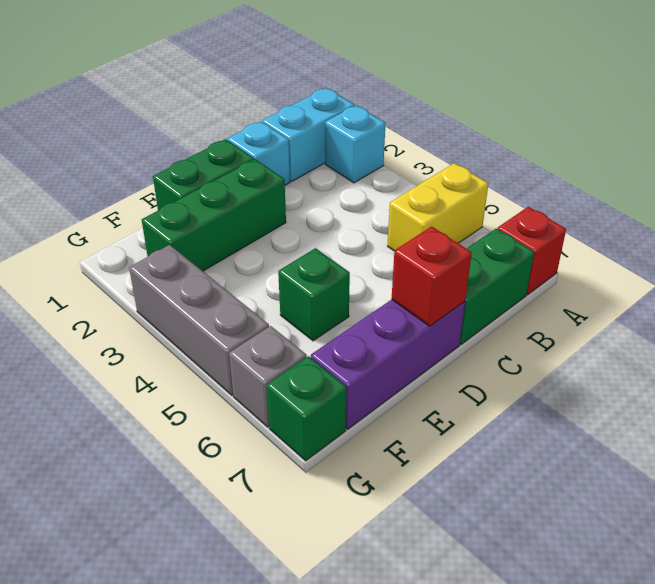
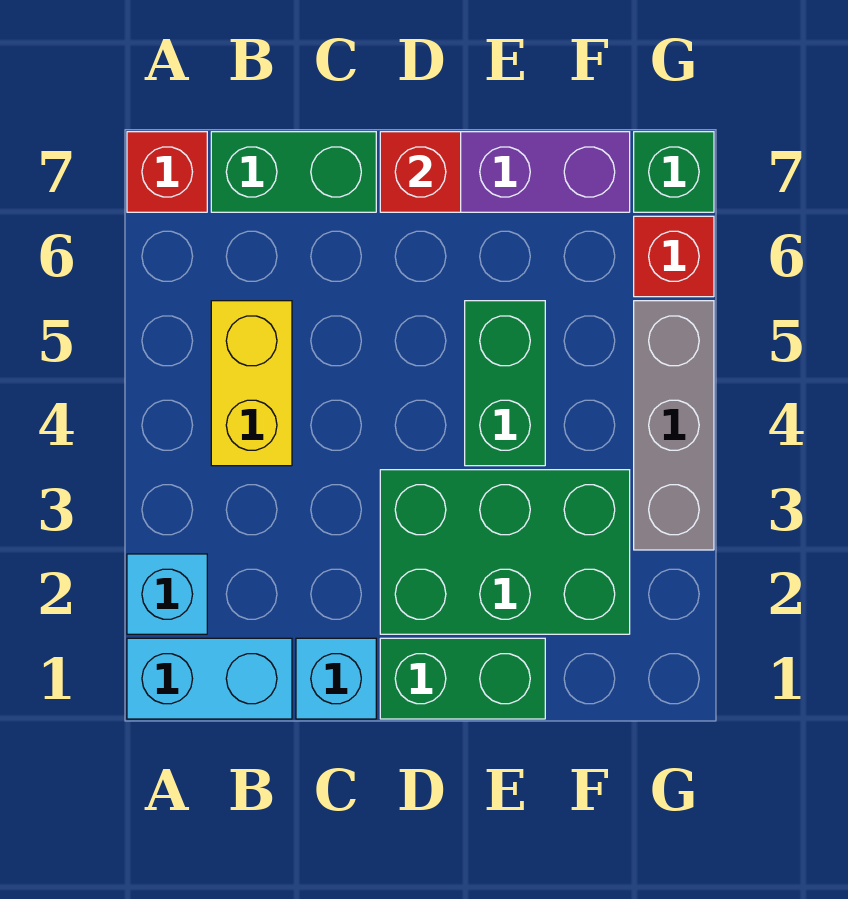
yellow brick A5:B5 level 1 -> yellow brick B4:B5 level 1
green brick D2:F2 level 1 -> green brick D2:F3 level 1
green brick E5 level 1 -> green brick E4:E5 level 1
grey brick G6 level 1 -> red brick G6 level 1

